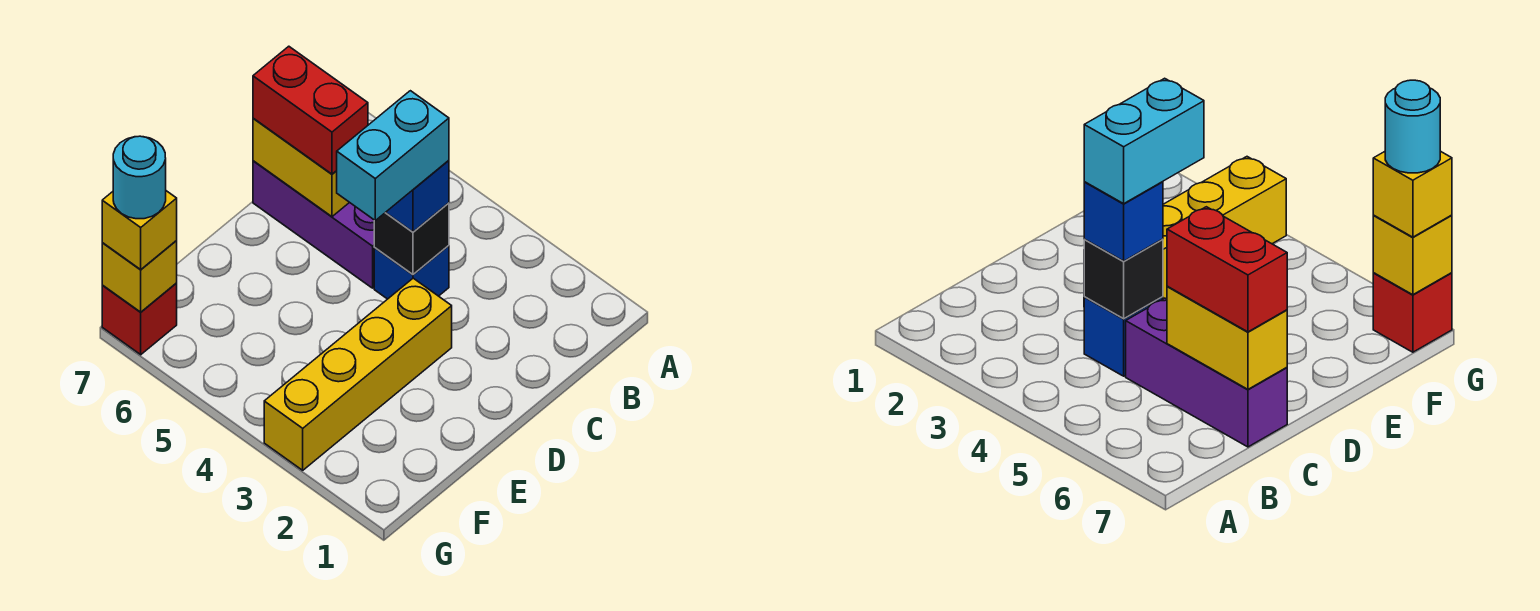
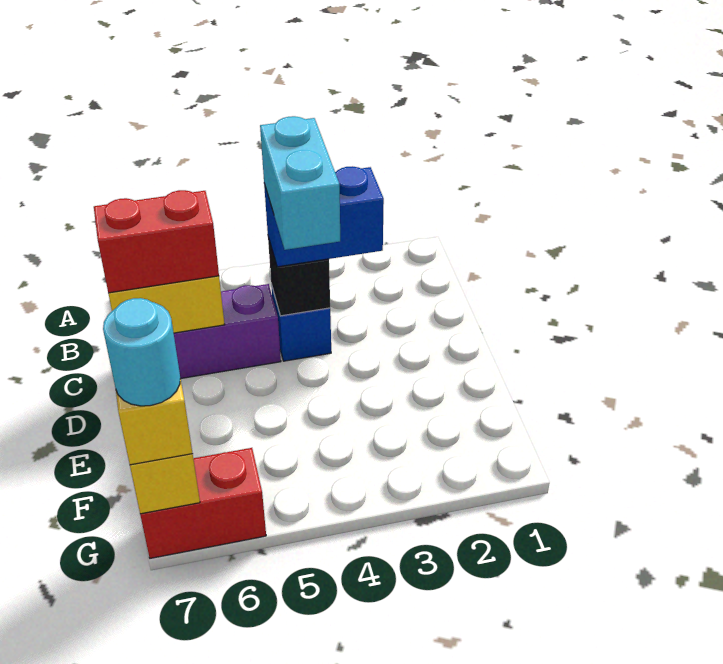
blue brick C4 level 3 -> blue brick C3:C4 level 3
yellow brick D3:G3 level 1 -> none
red brick G7 level 1 -> red brick G6:G7 level 1

